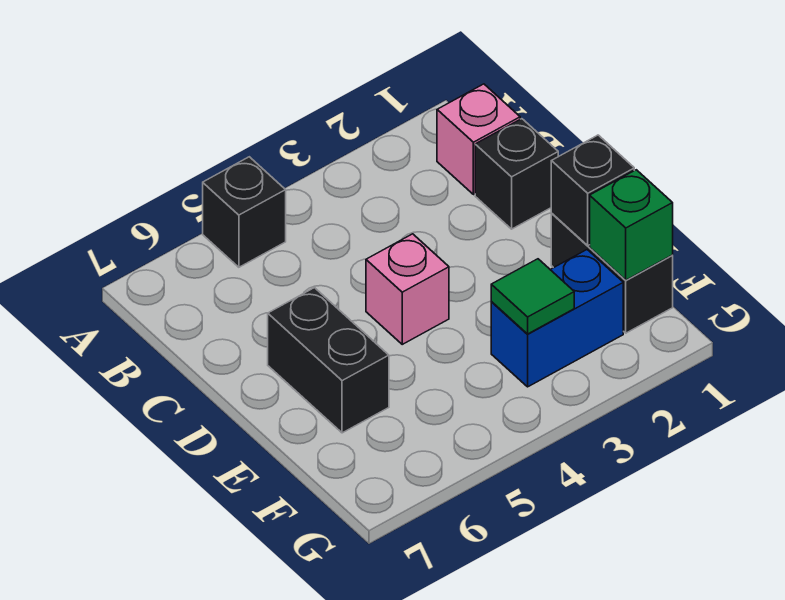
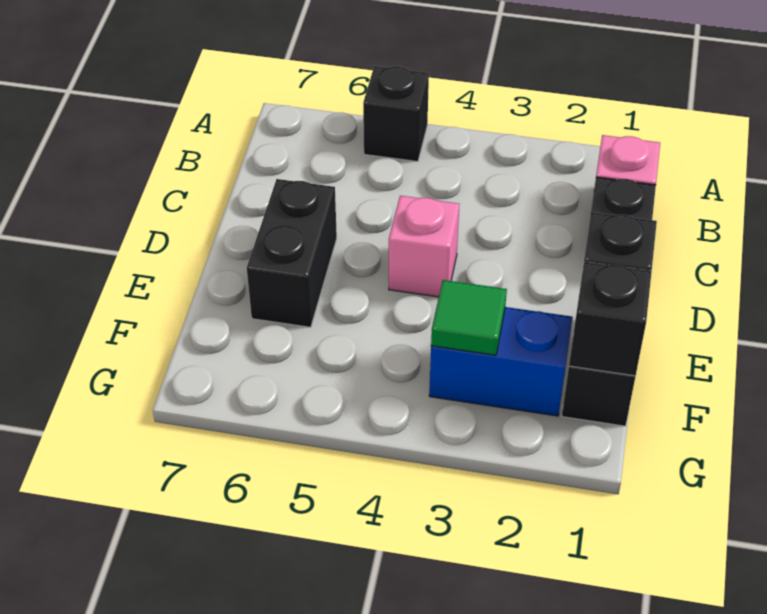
green brick F1 level 2 -> black brick F1 level 2

